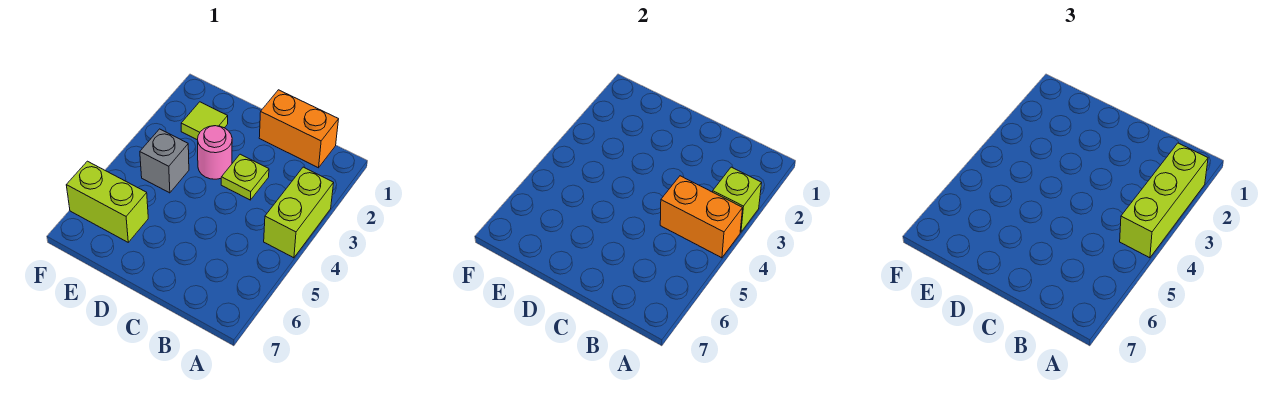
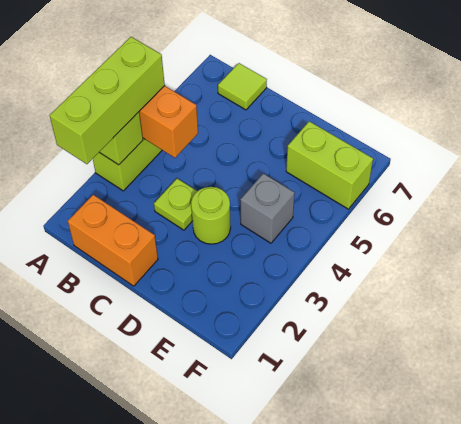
pink round brick D3 level 1 -> lime round brick D3 level 1
lime tile E2 level 1 -> lime tile B7 level 1

